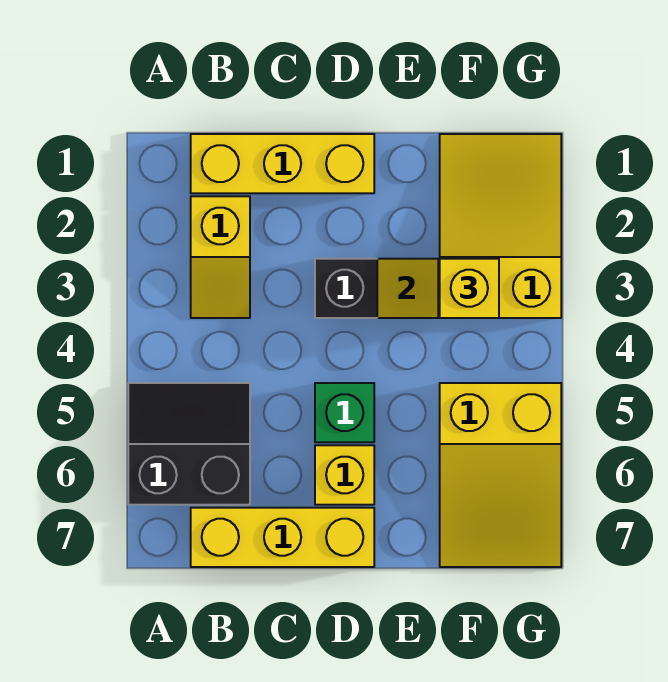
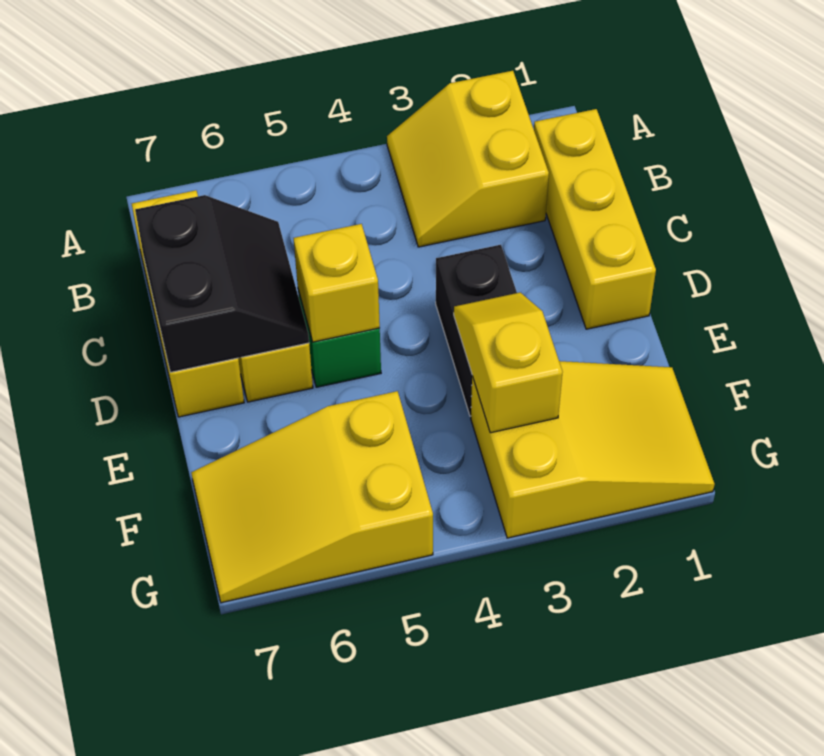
black slope A5:B6 level 1 top 6 -> black slope C6:D7 level 2 top 7
yellow slope B2:B3 level 1 top 2 -> yellow slope A2:B3 level 1 top 2
yellow brick F3 level 3 -> yellow brick D5 level 2

